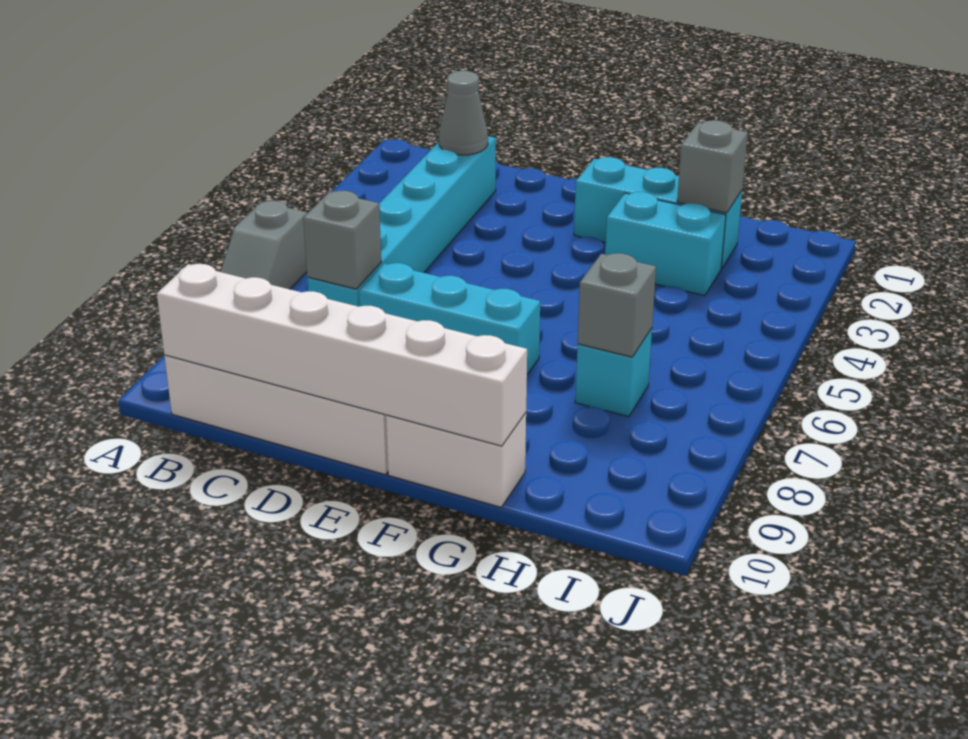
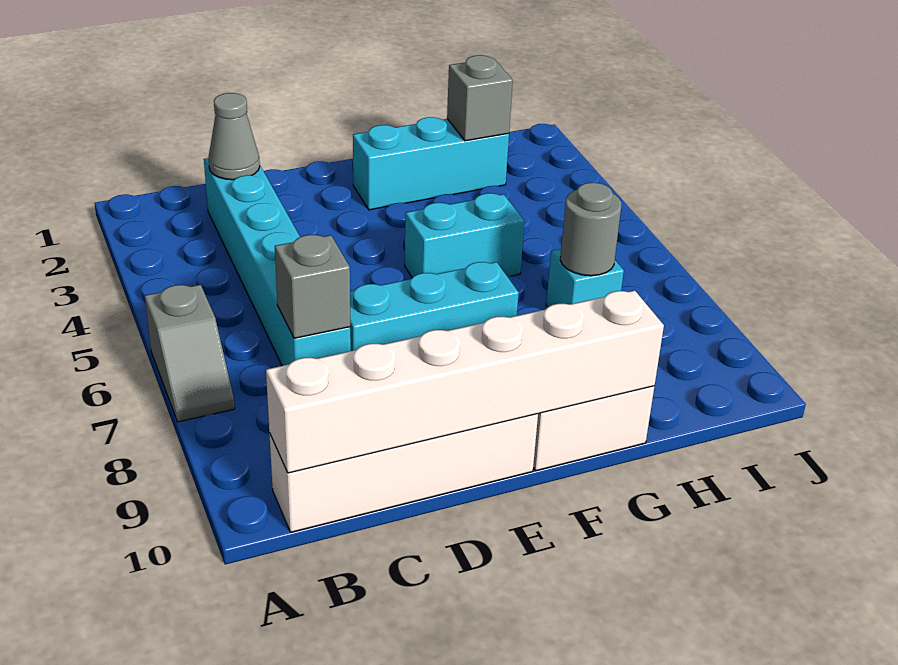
cyan brick G3:H3 level 1 -> cyan brick F5:G5 level 1
grey brick H7 level 2 -> grey round brick H7 level 2

